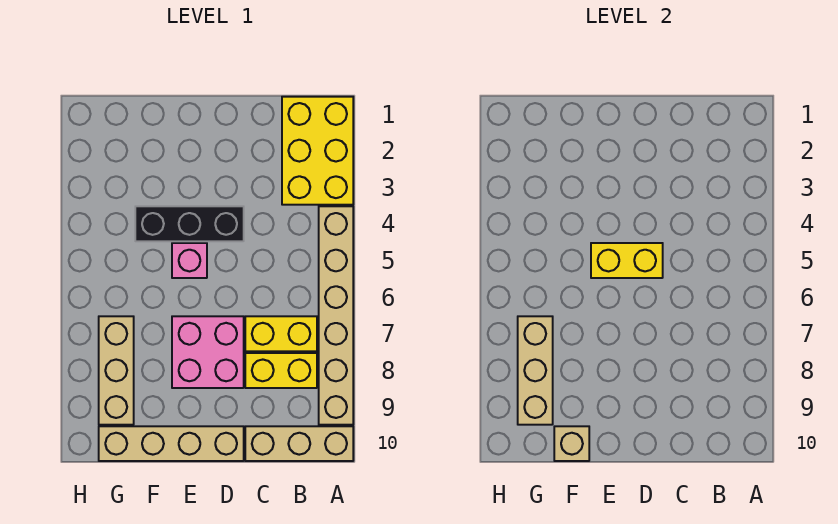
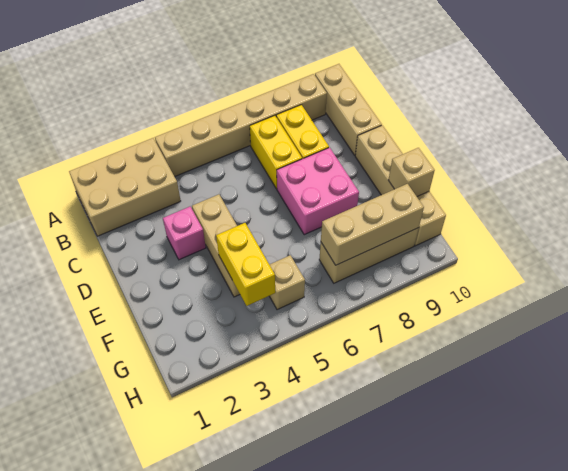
yellow brick A1:B3 level 1 -> tan brick A1:B3 level 1
black brick D4:F4 level 1 -> tan brick D4:F4 level 1
yellow brick D5:E5 level 2 -> yellow brick F4:G4 level 2
pink brick E5 level 1 -> pink brick D3 level 1
none -> tan brick G5 level 1

